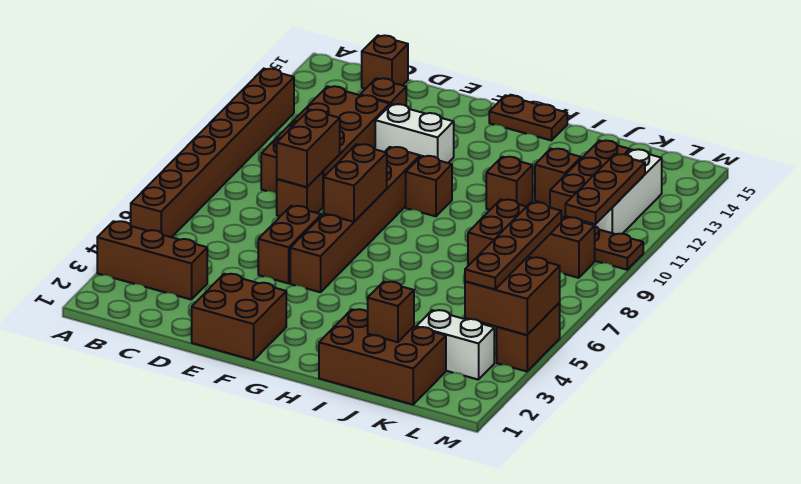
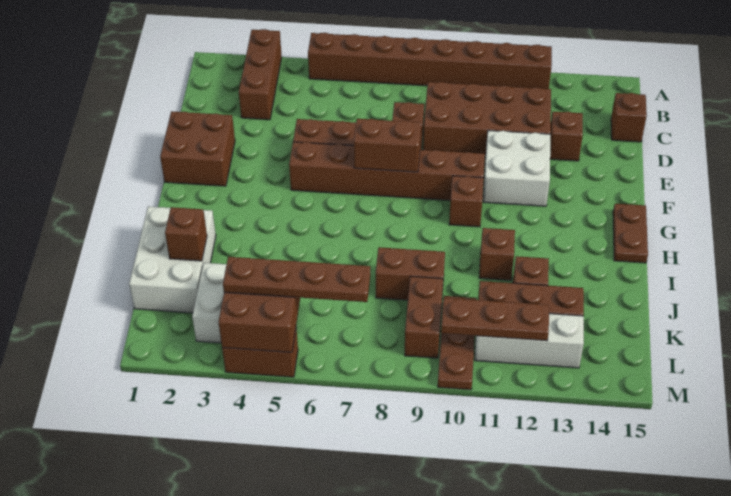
brown brick D8:D9 level 2 -> none
white brick E12:F12 level 1 -> white brick E11:F12 level 1
brown brick I1:K2 level 1 -> white brick I1:K2 level 1

